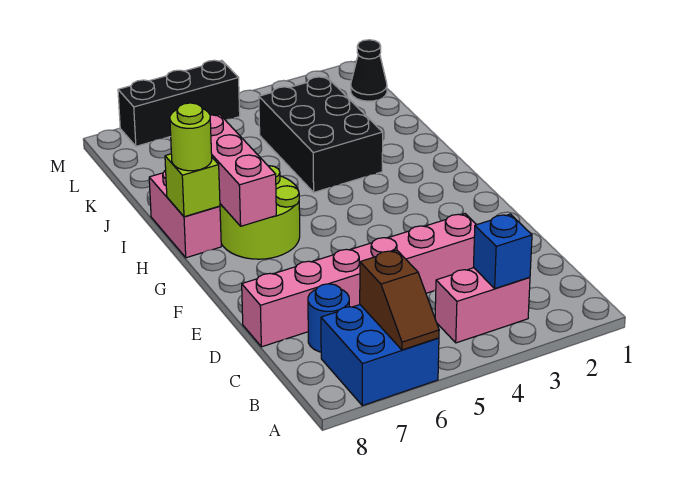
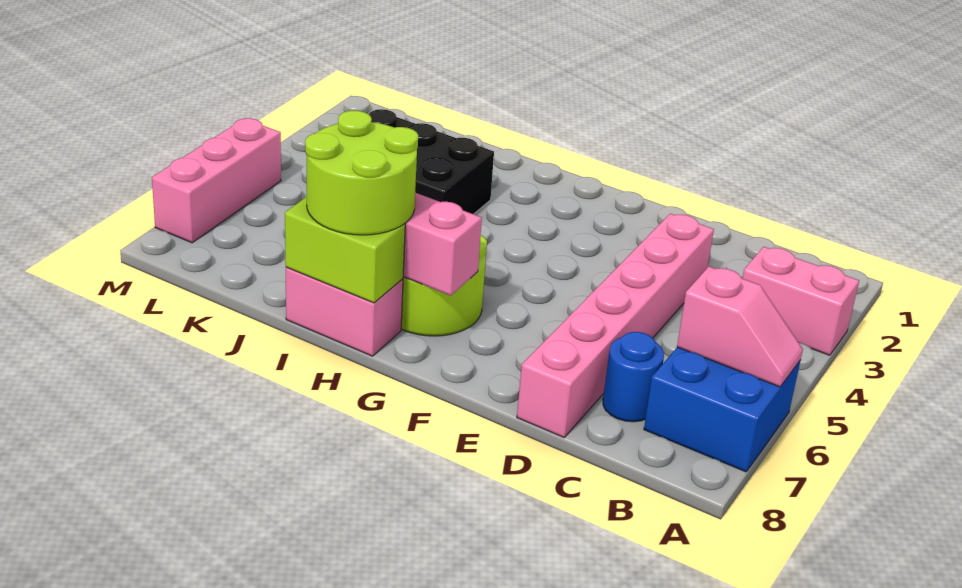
brown slope A6:B6 level 2 top B -> pink slope A6:B6 level 2 top B
pink brick B3:B4 level 1 -> pink brick A3:B3 level 1
blue brick B3 level 2 -> none
lime brick H8 level 2 -> lime brick H8:I8 level 2
lime round brick H8 level 3 -> lime round brick H7:I8 level 3
black cone L1 level 1 -> none
black brick M5:M7 level 1 -> pink brick M5:M7 level 1

